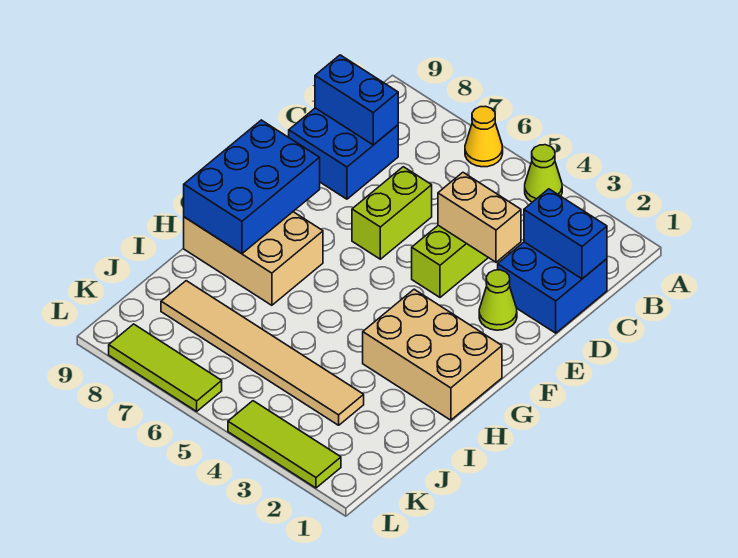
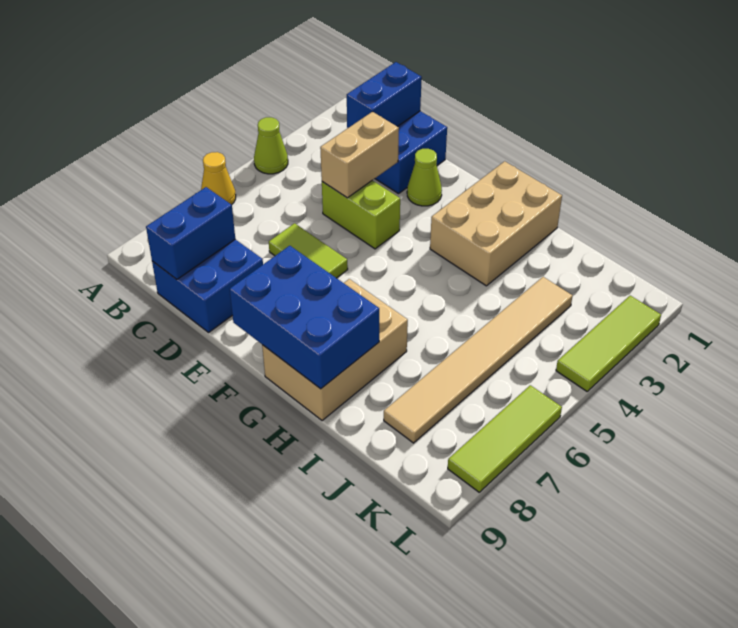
lime brick D6:E6 level 1 -> lime tile D6:E6 level 1

